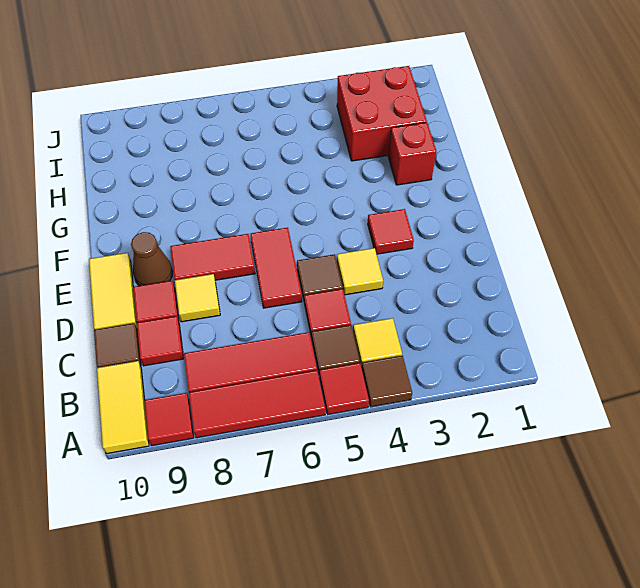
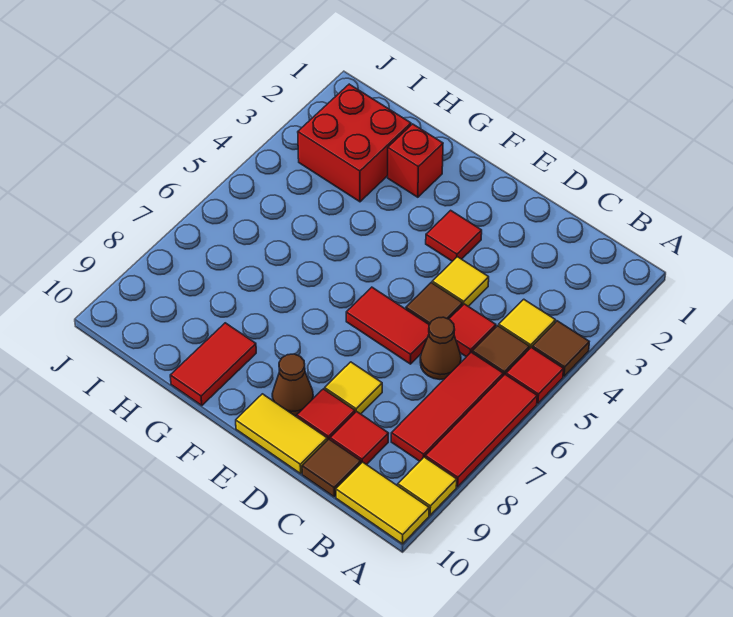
red tile A9 level 1 -> yellow tile A9 level 1
none -> brown cone C6 level 1
red tile E7:E8 level 1 -> red tile G9:G10 level 1

